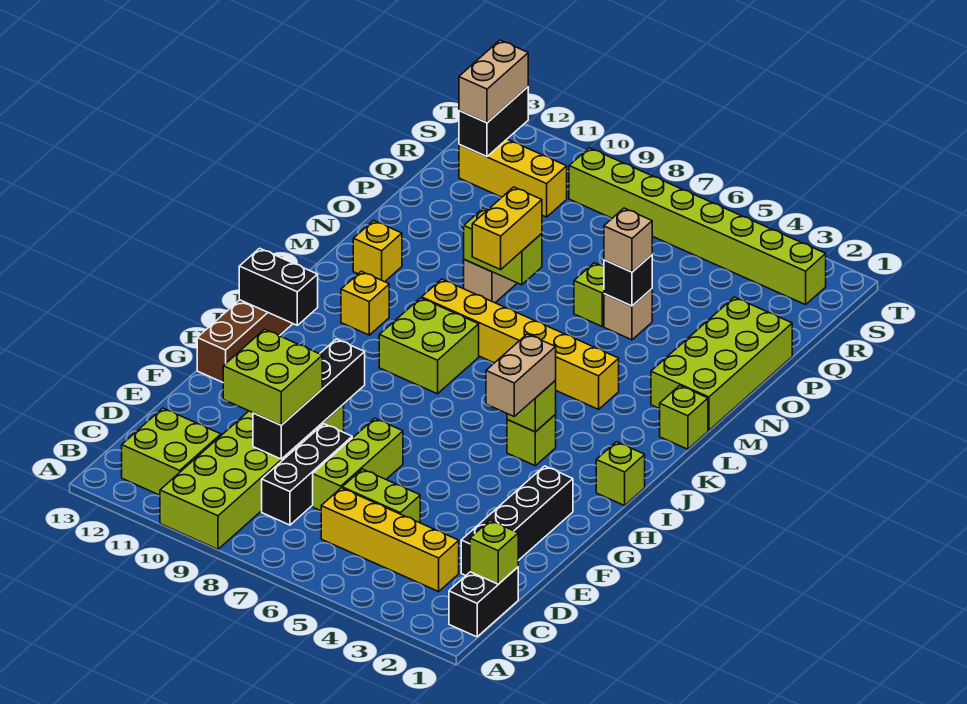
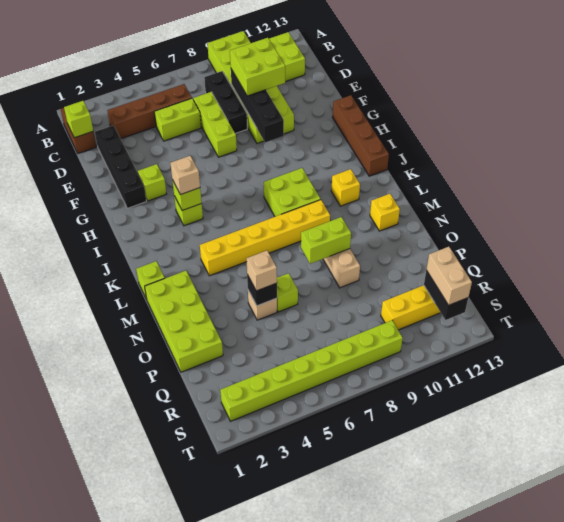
black brick B1:C1 level 1 -> brown brick B1:C1 level 1
yellow brick C3:C6 level 1 -> brown brick C3:C6 level 1
tan brick H4:I4 level 3 -> tan brick I4 level 3
lime brick I1 level 1 -> lime brick G3 level 1
black brick I12:I13 level 2 -> none
yellow brick M8:N8 level 3 -> none

